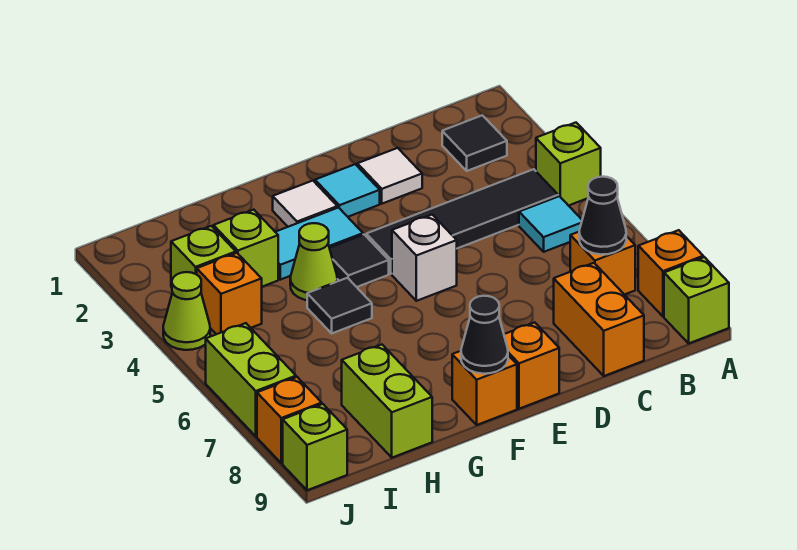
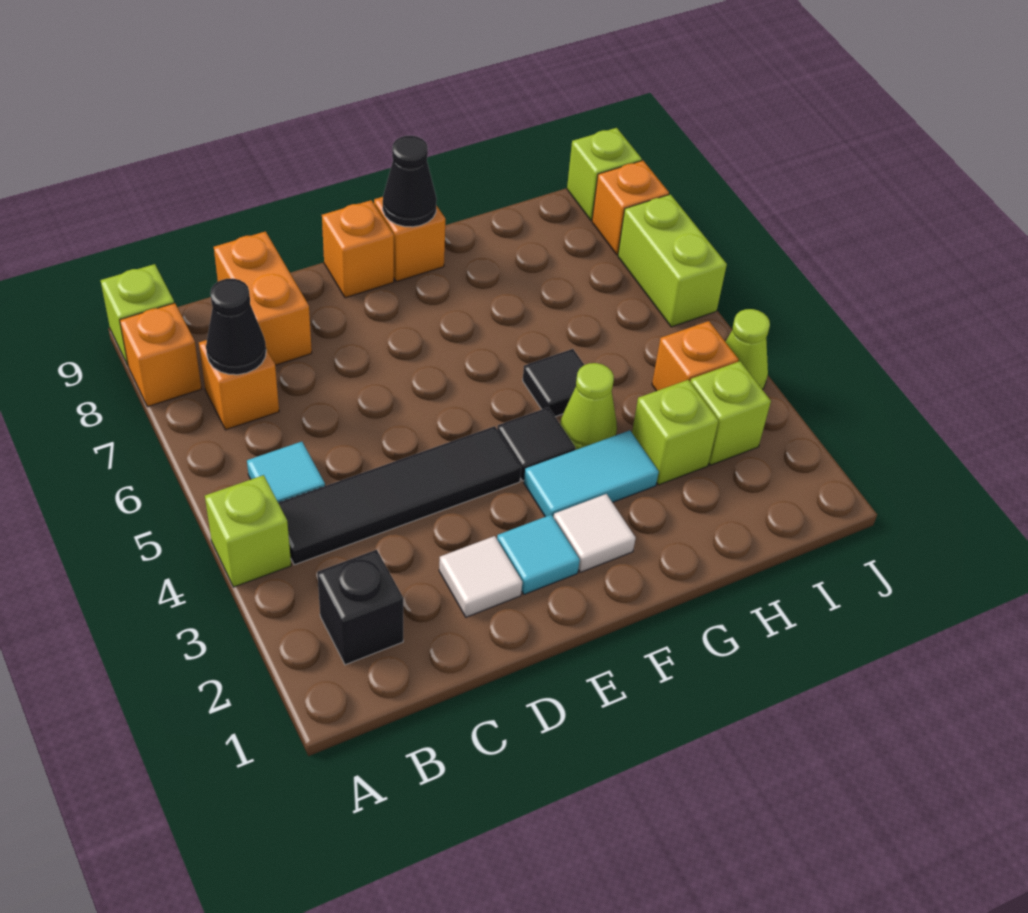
black tile B2 level 1 -> black brick B2 level 1
white brick E5 level 1 -> none
lime brick H8:H9 level 1 -> none

